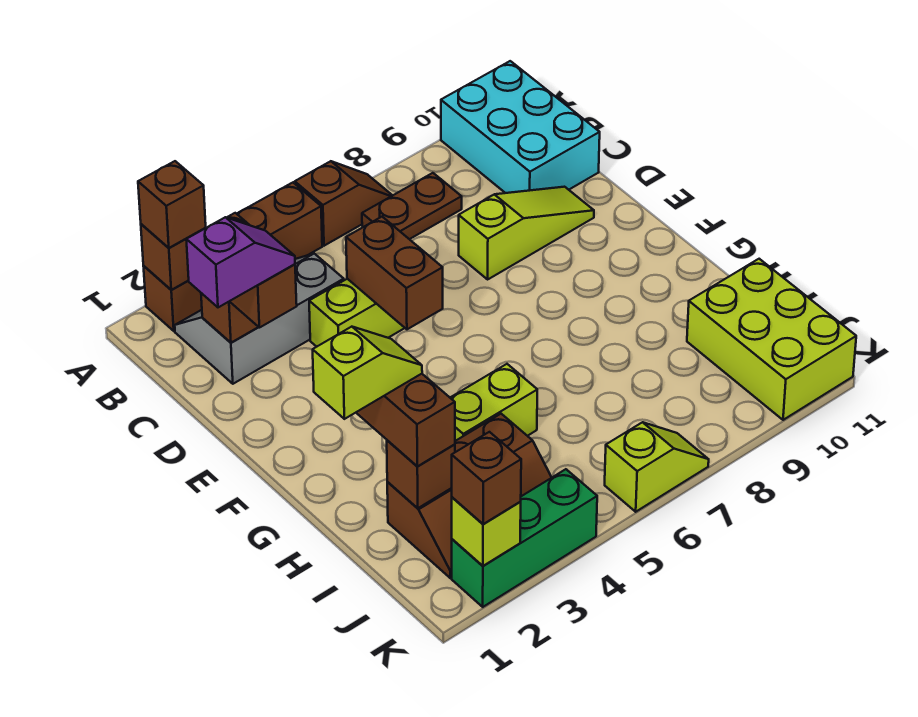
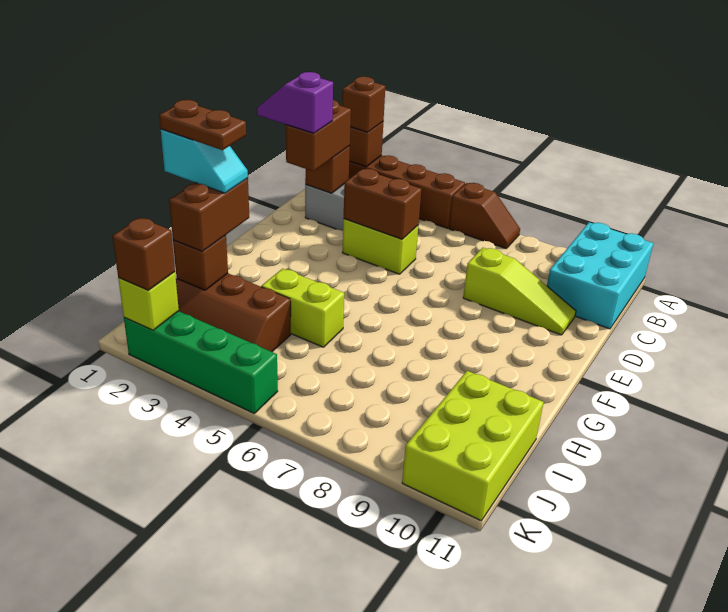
brown plate B7:B8 level 1 -> brown plate H1:H2 level 5
purple slope D1:D2 level 4 top 1 -> purple slope D1:D2 level 4 top 2
brown brick D5:E5 level 2 -> brown brick D4:D5 level 2
lime slope H1:H2 level 4 top 1 -> cyan slope H1:H2 level 4 top 1
green brick K2:K4 level 1 -> green brick K2:K5 level 1
lime slope K6:K7 level 1 top 6 -> none

